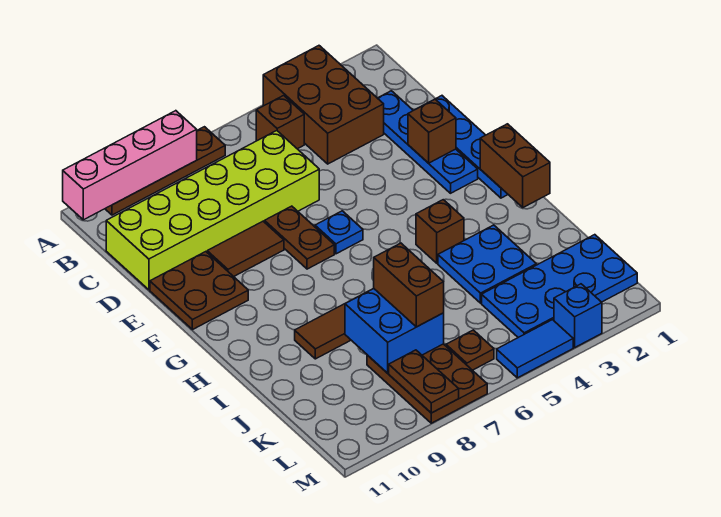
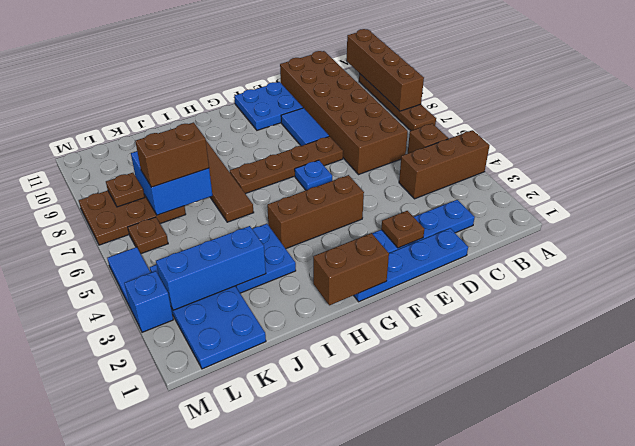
brown brick A3:C4 level 1 -> brown brick A4:C4 level 1
pink brick A8:A11 level 2 -> brown brick A8:A11 level 2
lime brick C6:D11 level 1 -> brown brick C6:D11 level 1
brown brick E2 level 2 -> brown plate E2 level 2
brown plate E7:F7 level 1 -> brown plate E7:H7 level 1
brown tile E8:E9 level 1 -> blue tile E8:E9 level 1
brown plate E10:F11 level 1 -> blue plate E10:F11 level 1
brown brick H4 level 1 -> brown brick F4:H4 level 1
none -> blue brick J3:L3 level 2
brown plate L8:M8 level 2 -> brown plate L8 level 2

